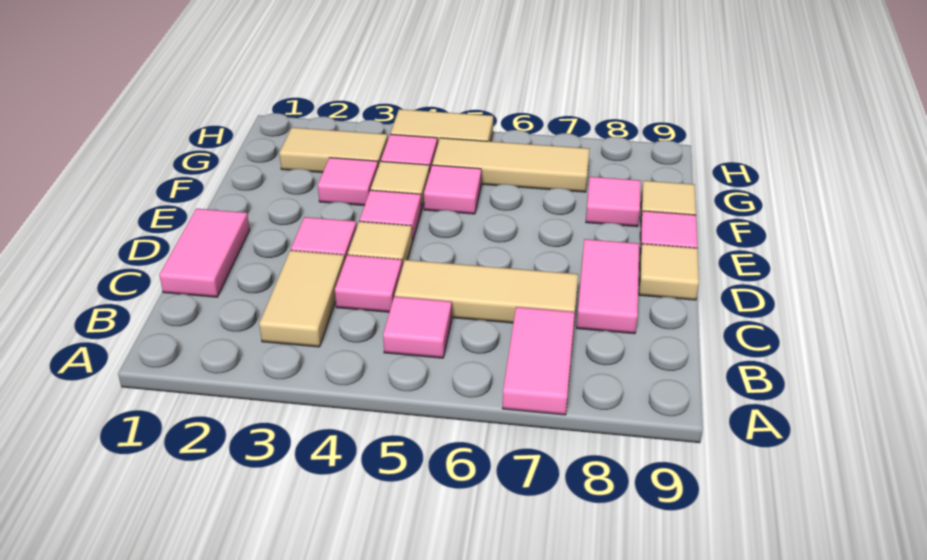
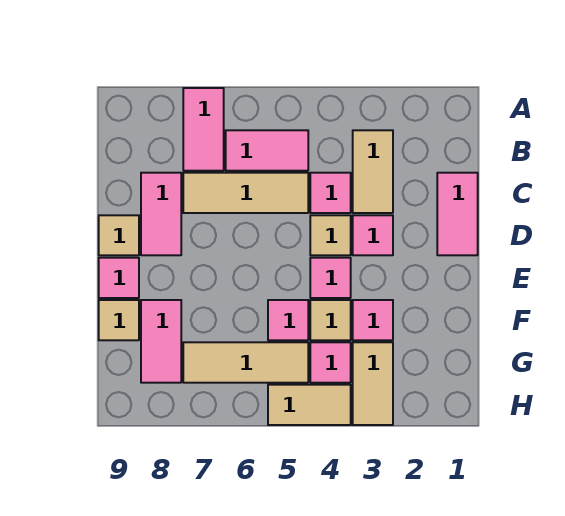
pink tile B5 level 1 -> pink tile B5:B6 level 1
pink tile F8 level 1 -> pink tile F8:G8 level 1
tan tile G2:G3 level 1 -> tan tile G3:H3 level 1

